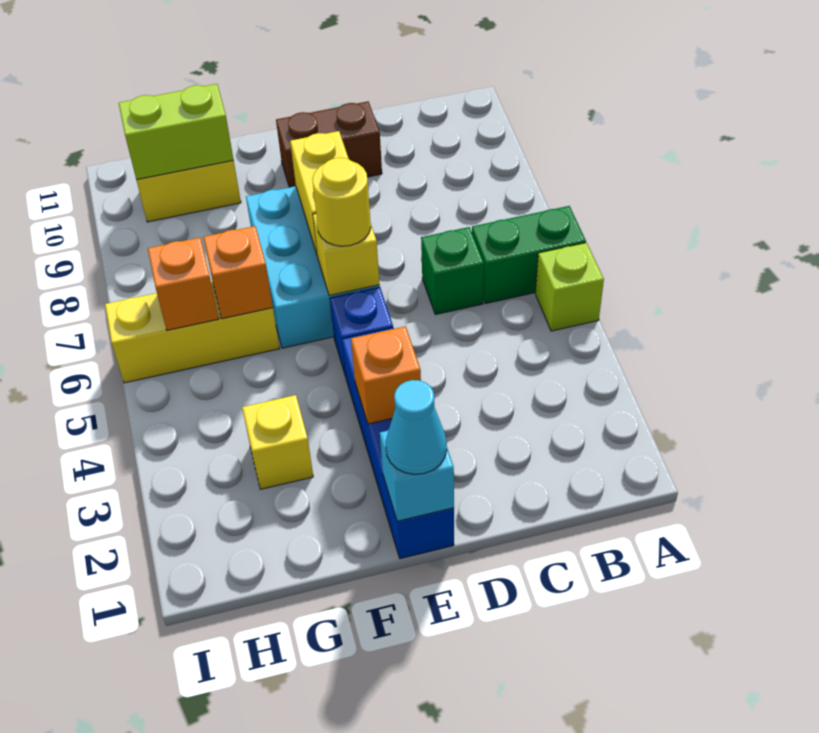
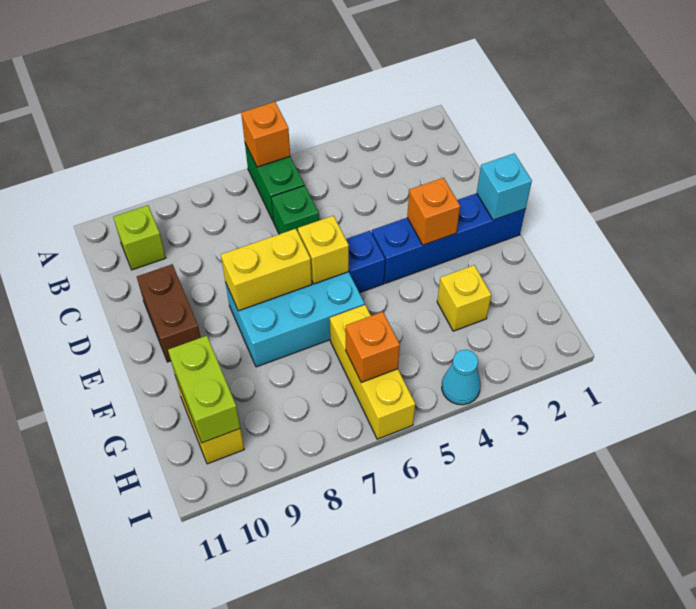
lime brick A5 level 1 -> lime brick B10 level 1
cyan cone E1 level 3 -> cyan cone I4 level 1
yellow round brick E6 level 3 -> none
orange brick G6 level 2 -> orange brick A6 level 2

